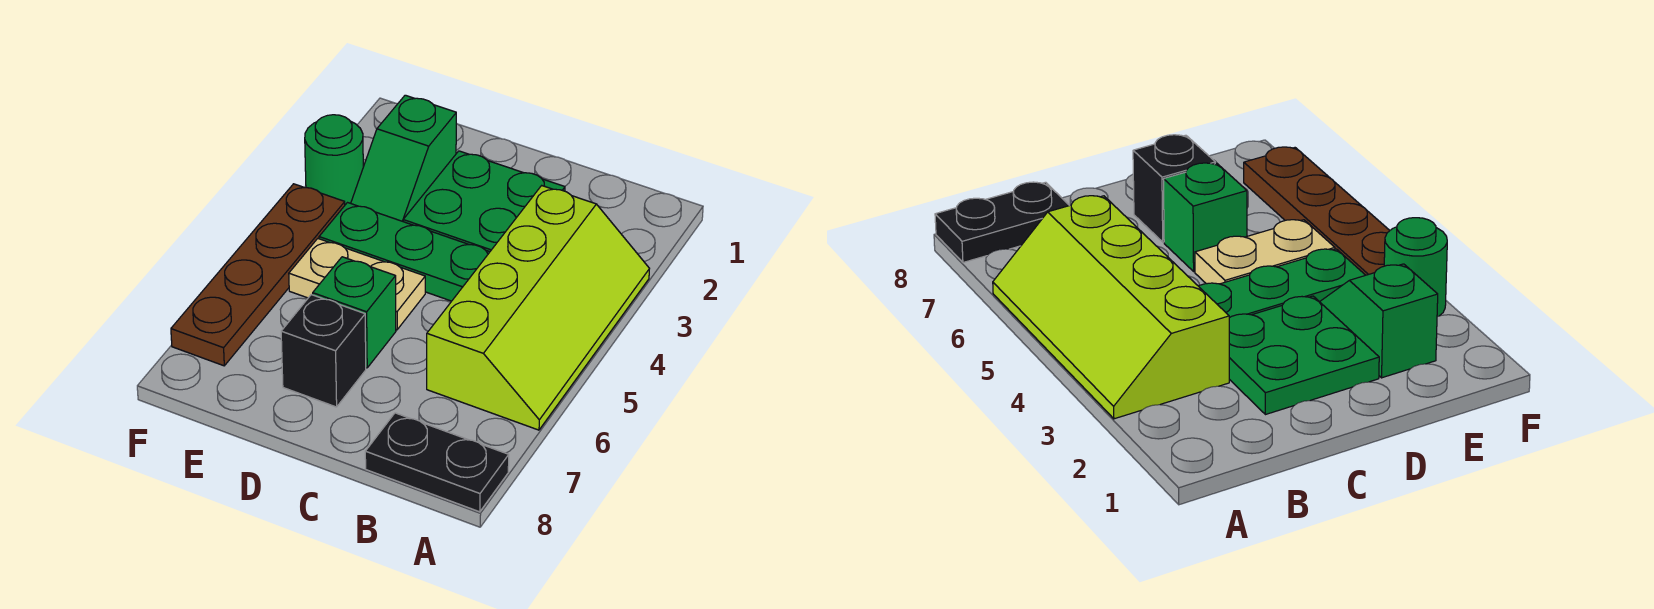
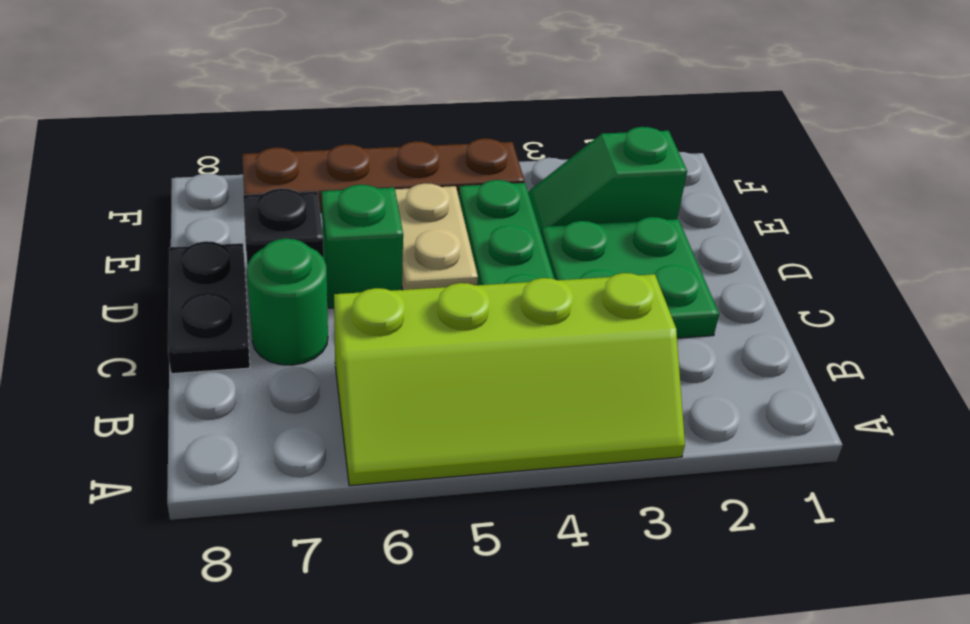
black plate A8:B8 level 1 -> black plate C8:D8 level 1
green round brick F3 level 1 -> green round brick C7 level 1

